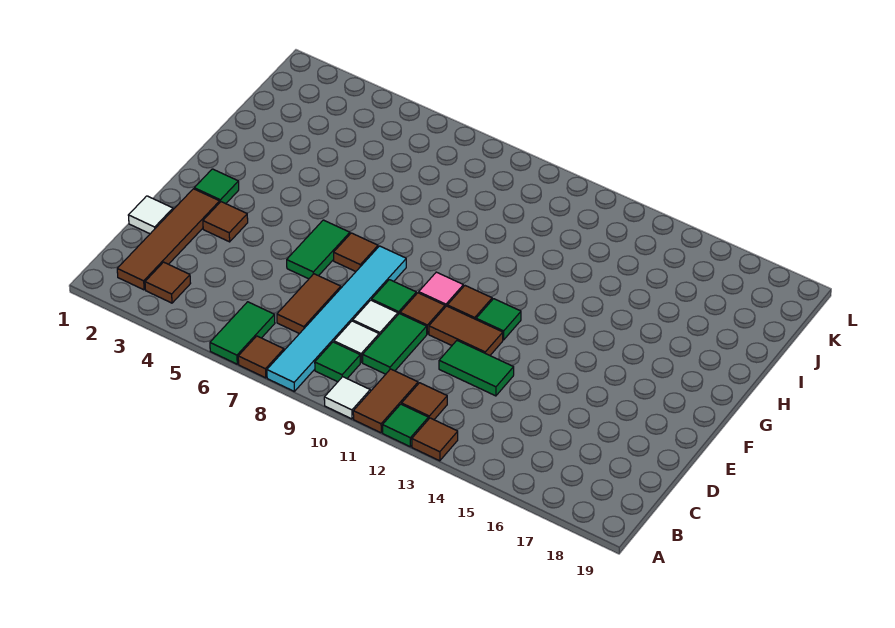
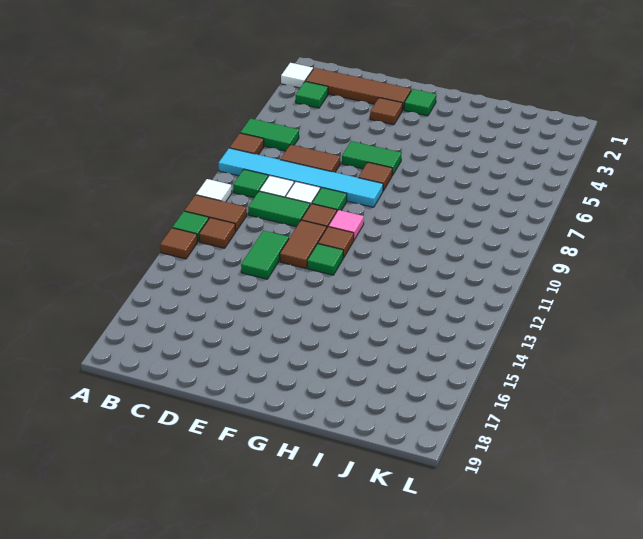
brown tile B3 level 1 -> green tile B3 level 1
white tile D1 level 1 -> white tile A2 level 1

